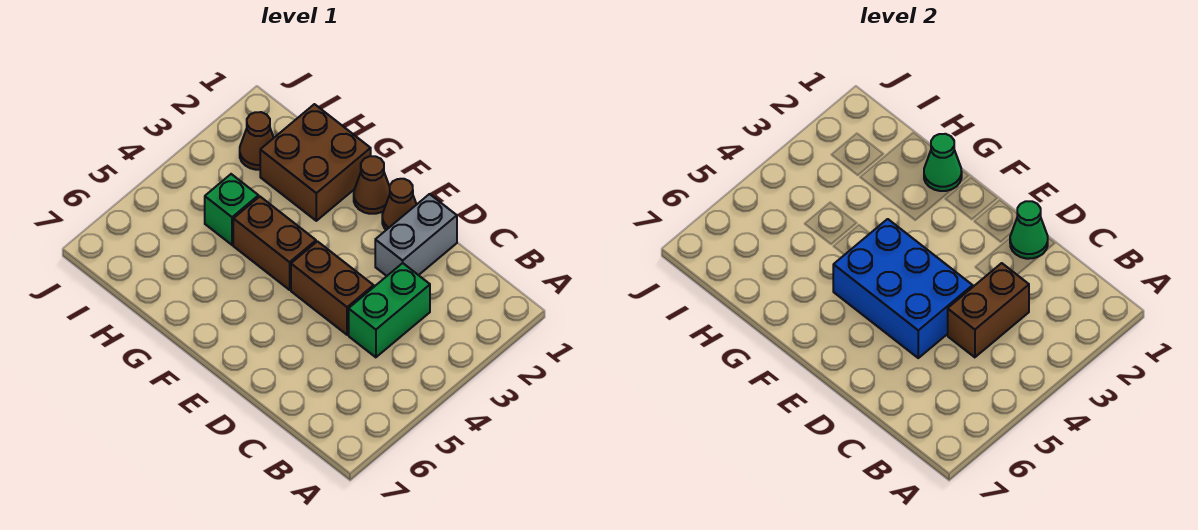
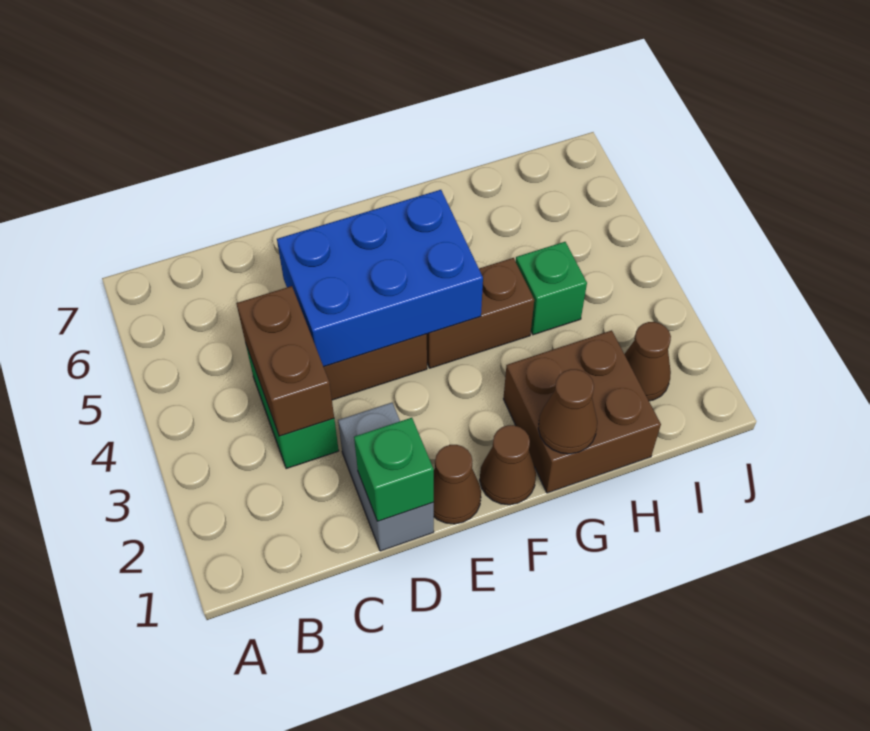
green cone D1 level 2 -> green brick D1 level 2
green cone G1 level 2 -> brown cone G1 level 2

